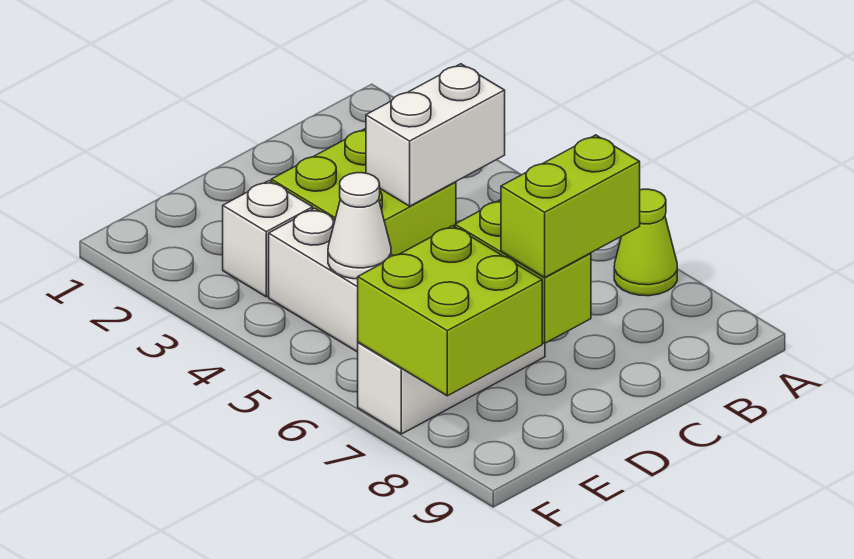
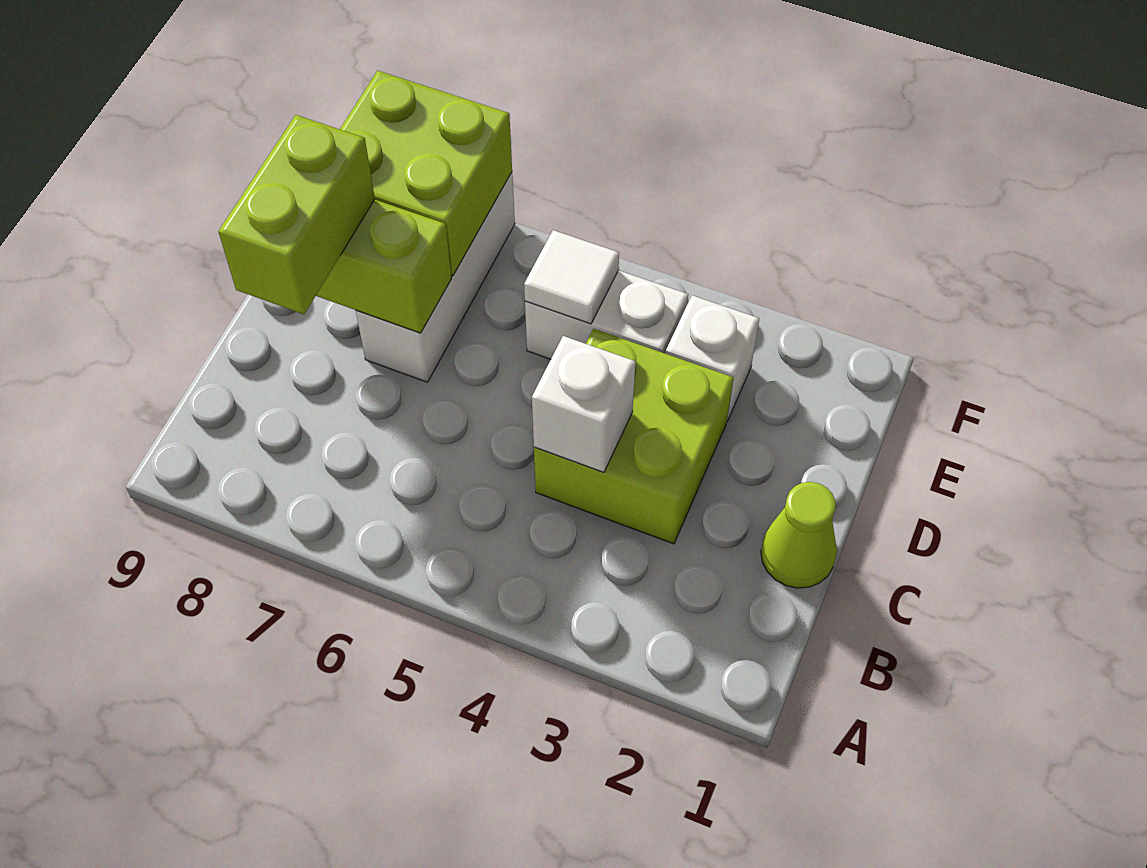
lime cone A7 level 1 -> lime cone C1 level 1
white brick B4:C4 level 2 -> white brick C4 level 2
white cone E5 level 2 -> white tile E5 level 2

